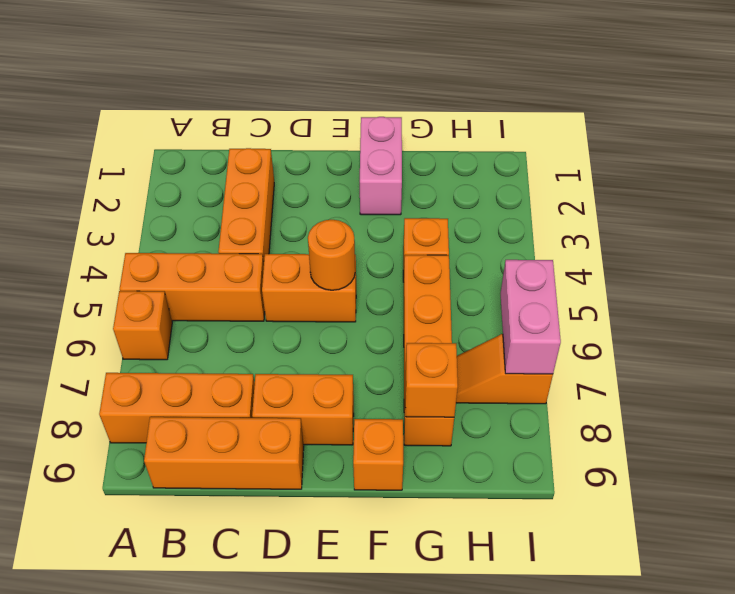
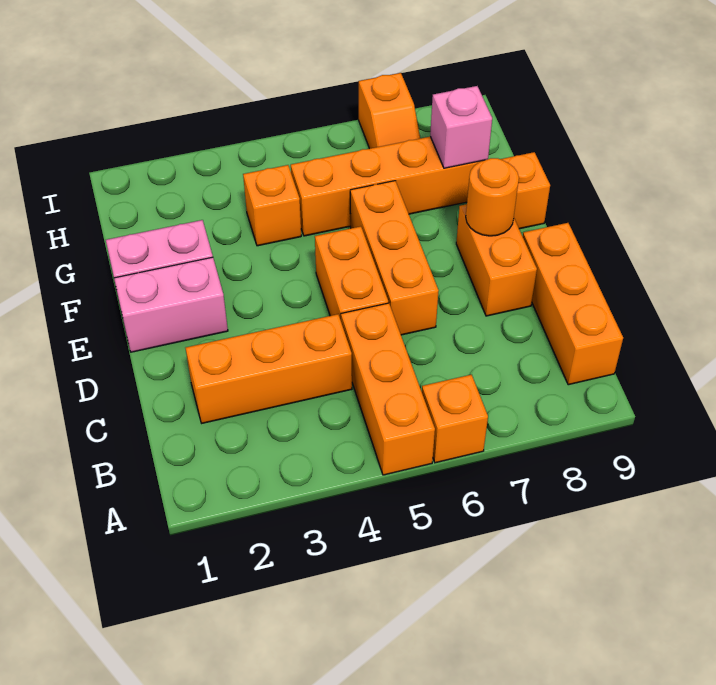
orange brick A8:C8 level 1 -> orange brick D6:F6 level 1
orange round brick E5 level 2 -> orange round brick E8 level 2
orange brick G8 level 2 -> pink brick G8 level 2
pink brick I6:I7 level 2 -> pink brick E1:E2 level 1

